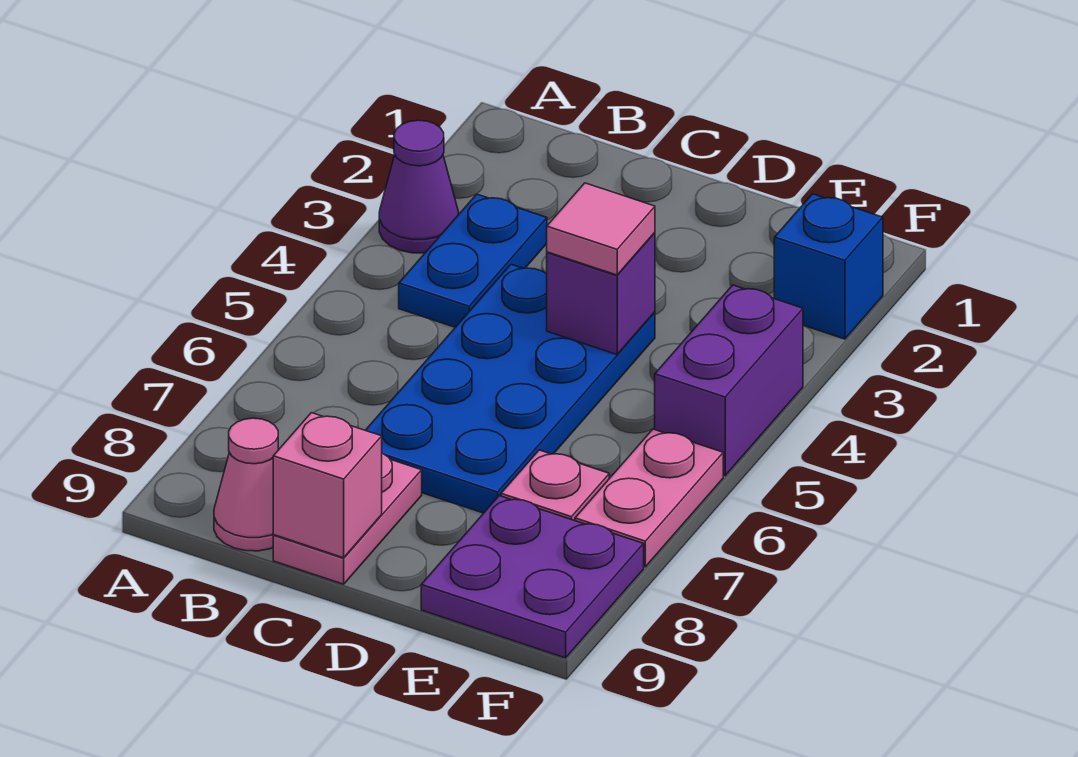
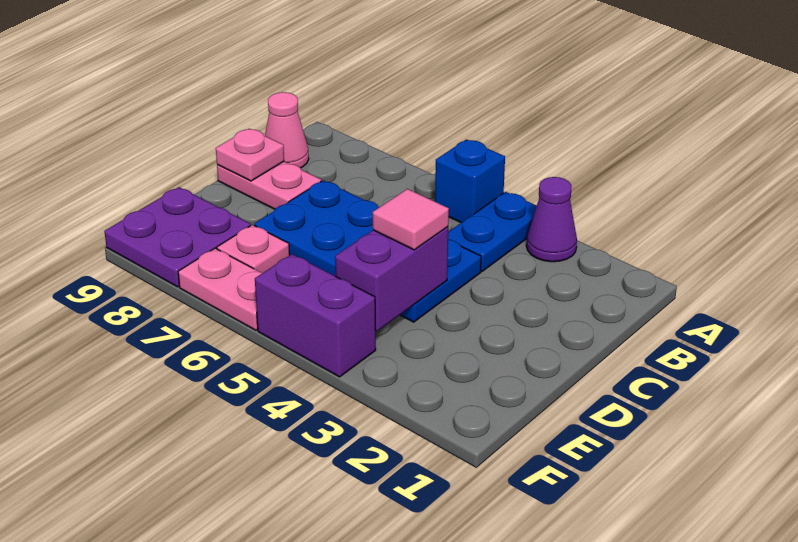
blue plate B3:B4 level 1 -> blue plate A4:B4 level 1
pink brick C9 level 2 -> pink plate C9 level 2
purple brick D4 level 2 -> purple brick D4:E4 level 2
blue brick F2 level 1 -> blue brick A5 level 1

